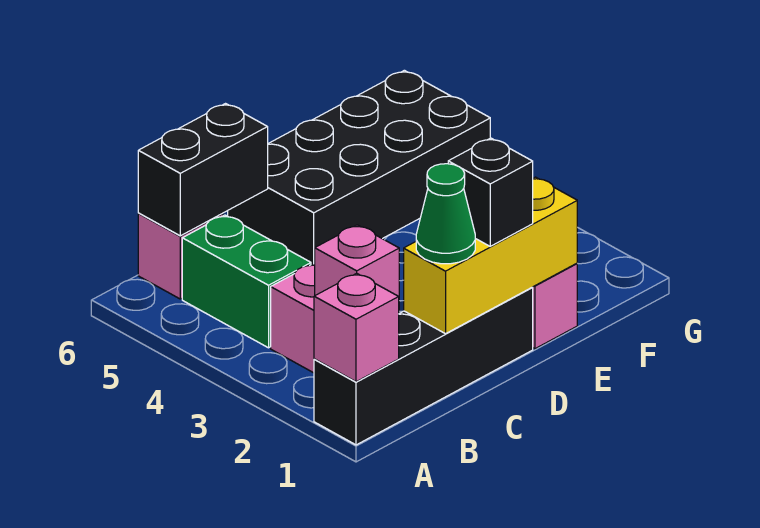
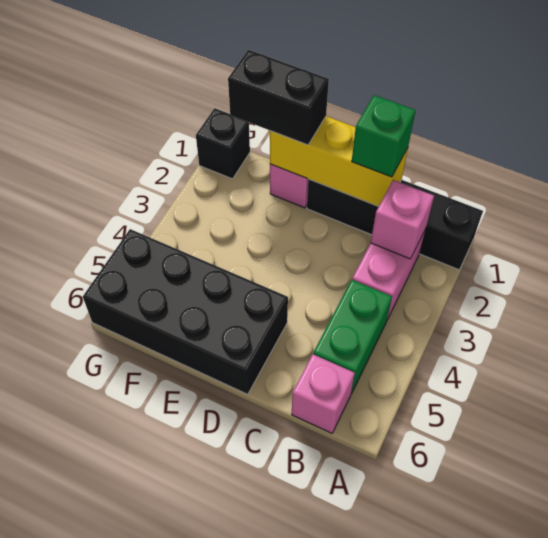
pink brick A1 level 2 -> none
black brick B6:C6 level 2 -> black brick E1:F1 level 3
green cone C1 level 3 -> green brick C1 level 3
black brick D1 level 3 -> black brick G1 level 1

